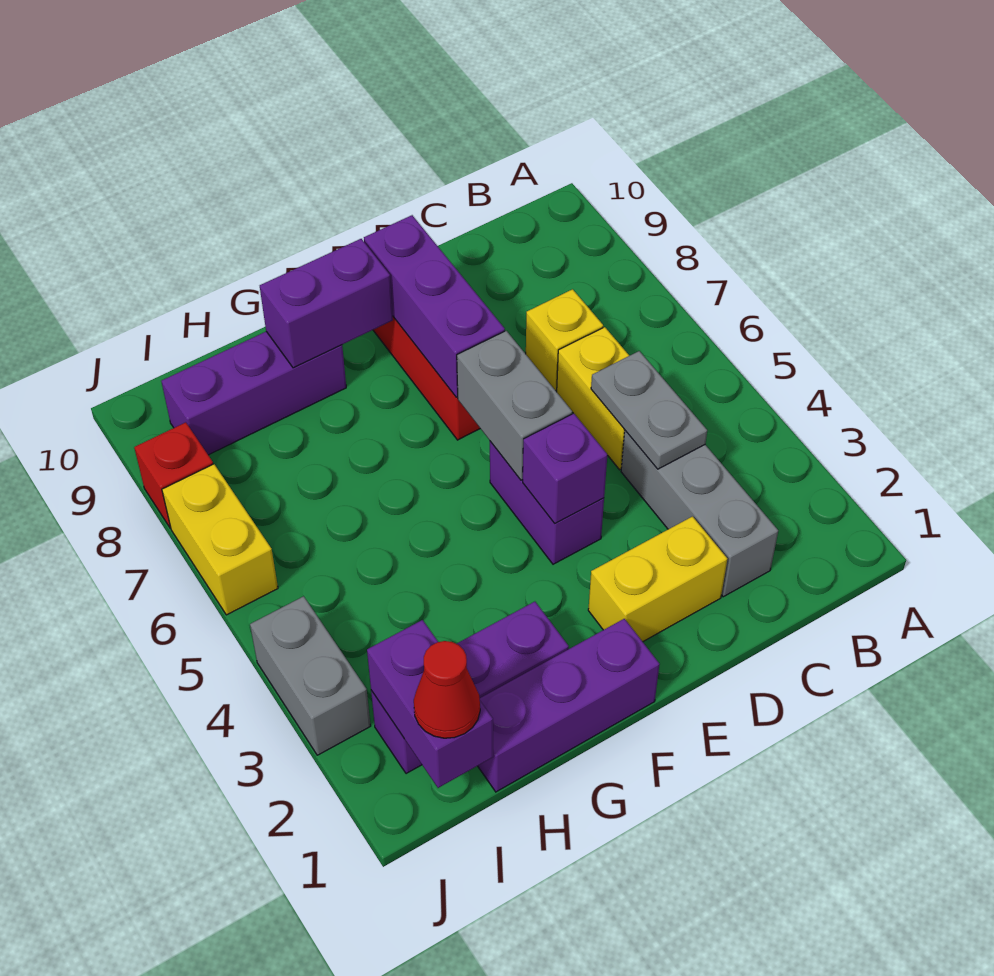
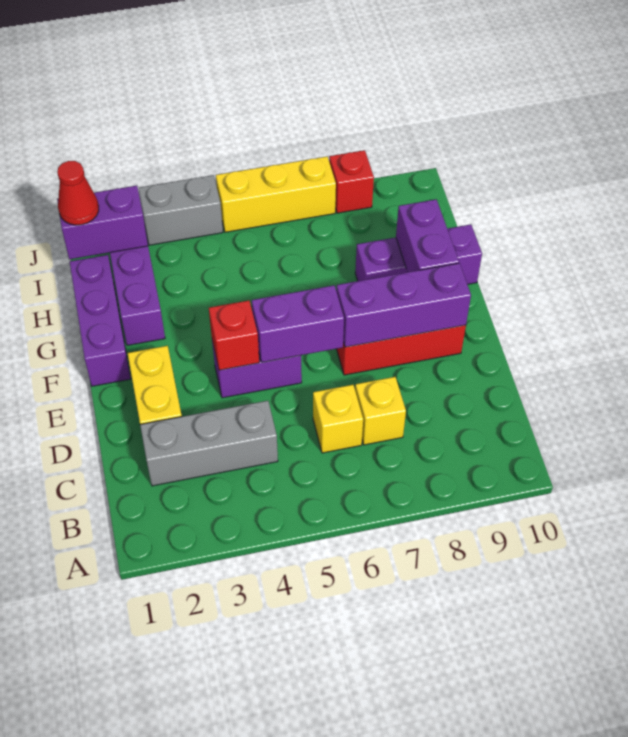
grey plate C4:C5 level 2 -> none
yellow brick C5:C6 level 1 -> yellow brick C6 level 1
purple brick E4 level 2 -> red brick E4 level 2
grey brick E5:E6 level 2 -> purple brick E5:E6 level 2
purple brick G9:I9 level 1 -> purple brick G8:G10 level 1
yellow brick J6:J7 level 1 -> yellow brick J5:J7 level 1

